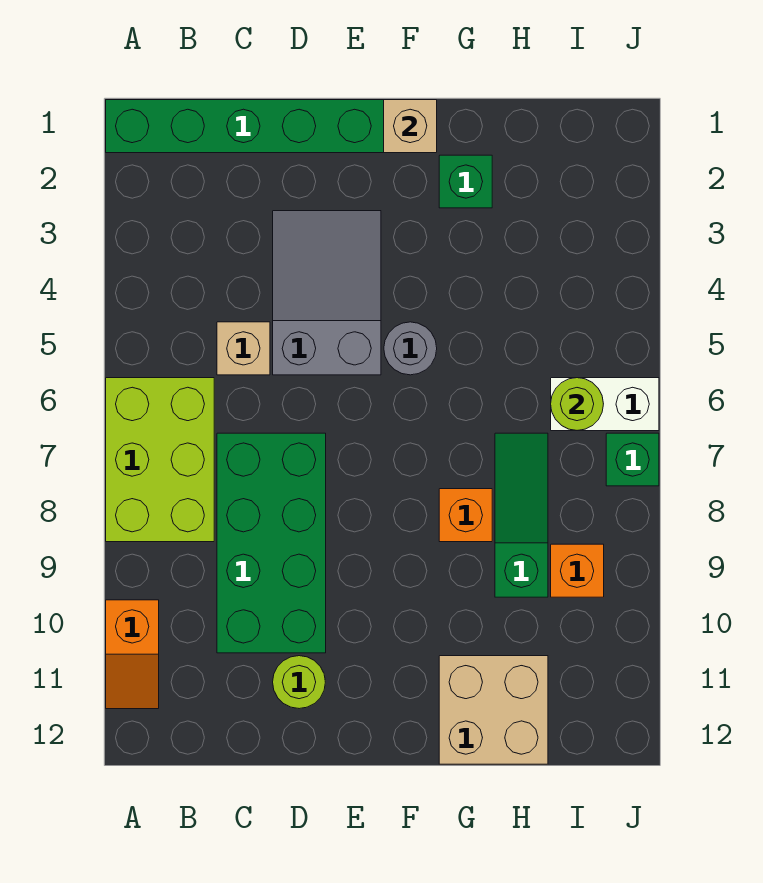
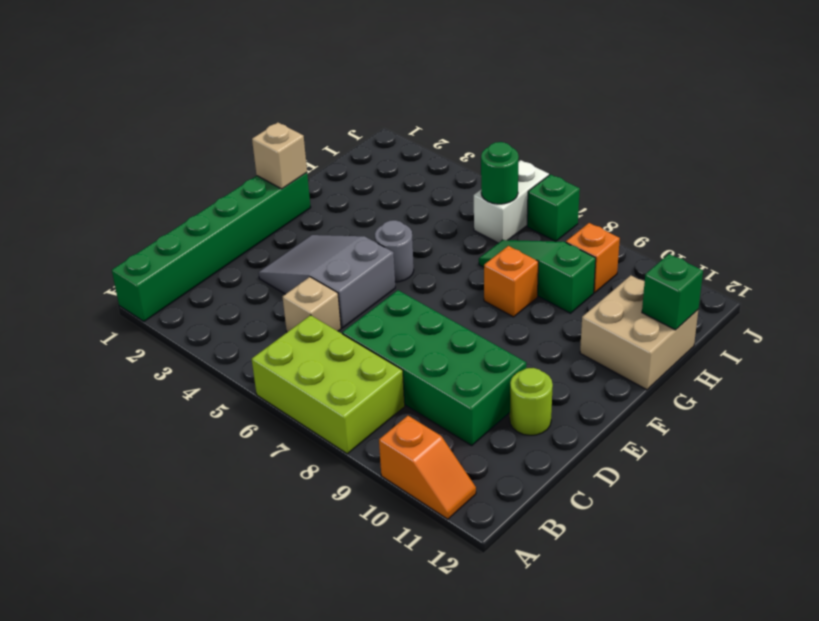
green brick G2 level 1 -> green brick H12 level 2
lime round brick I6 level 2 -> green round brick I6 level 2

